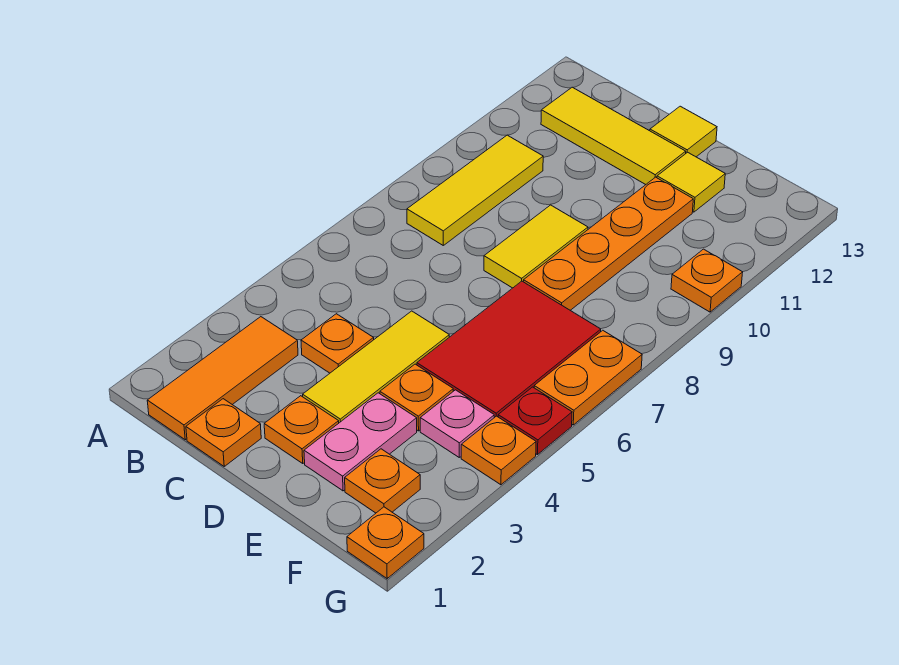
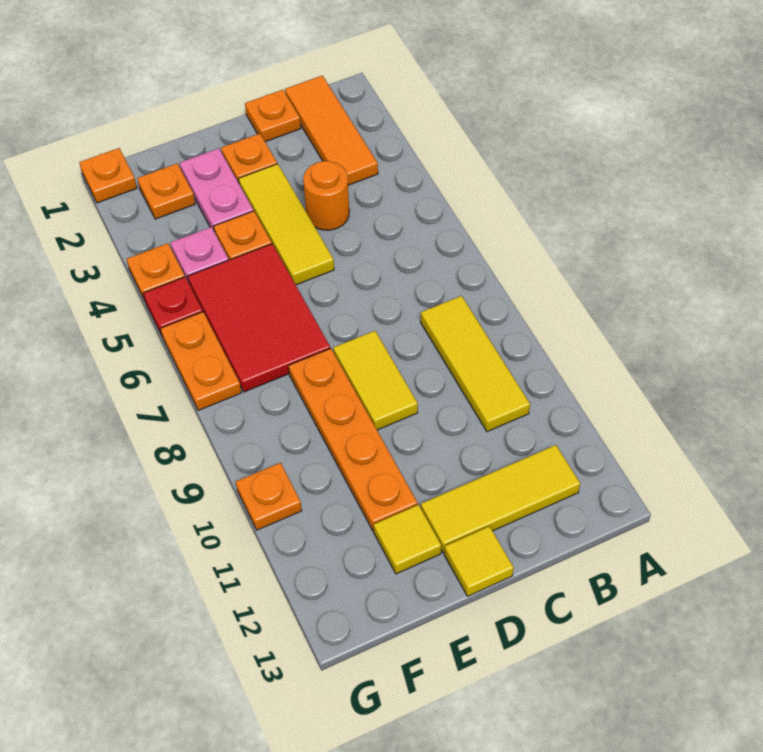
orange plate C4 level 1 -> orange round brick C4 level 1

